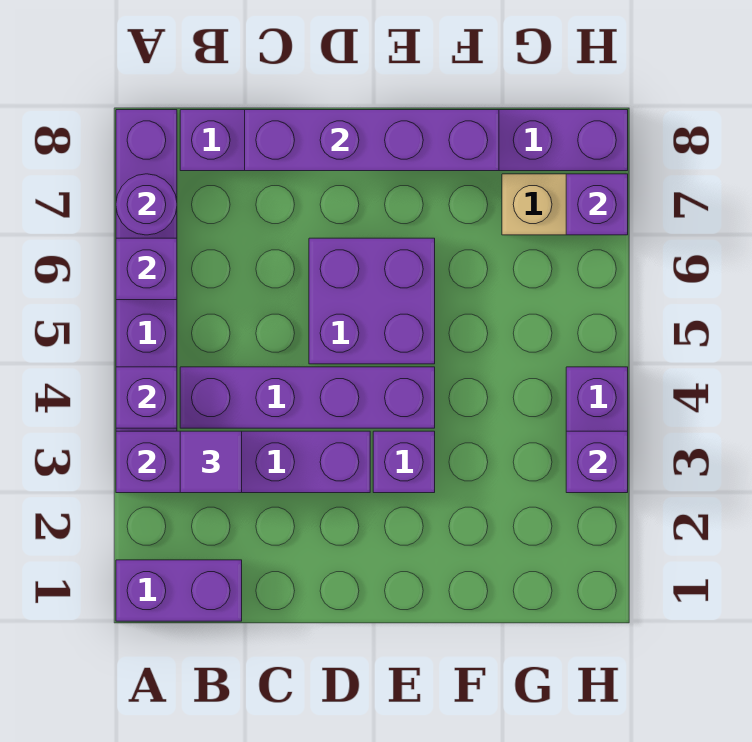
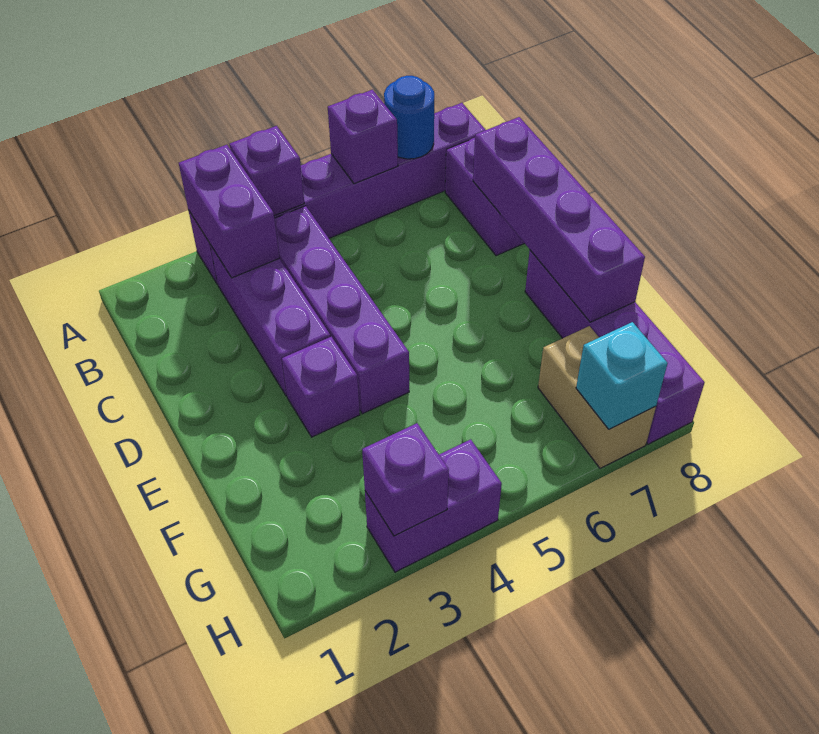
purple brick A1:B1 level 1 -> none
purple round brick A7 level 2 -> blue round brick A7 level 2
purple tile B3 level 3 -> none
purple brick D5:E6 level 1 -> none
purple brick H7 level 2 -> cyan brick H7 level 2

